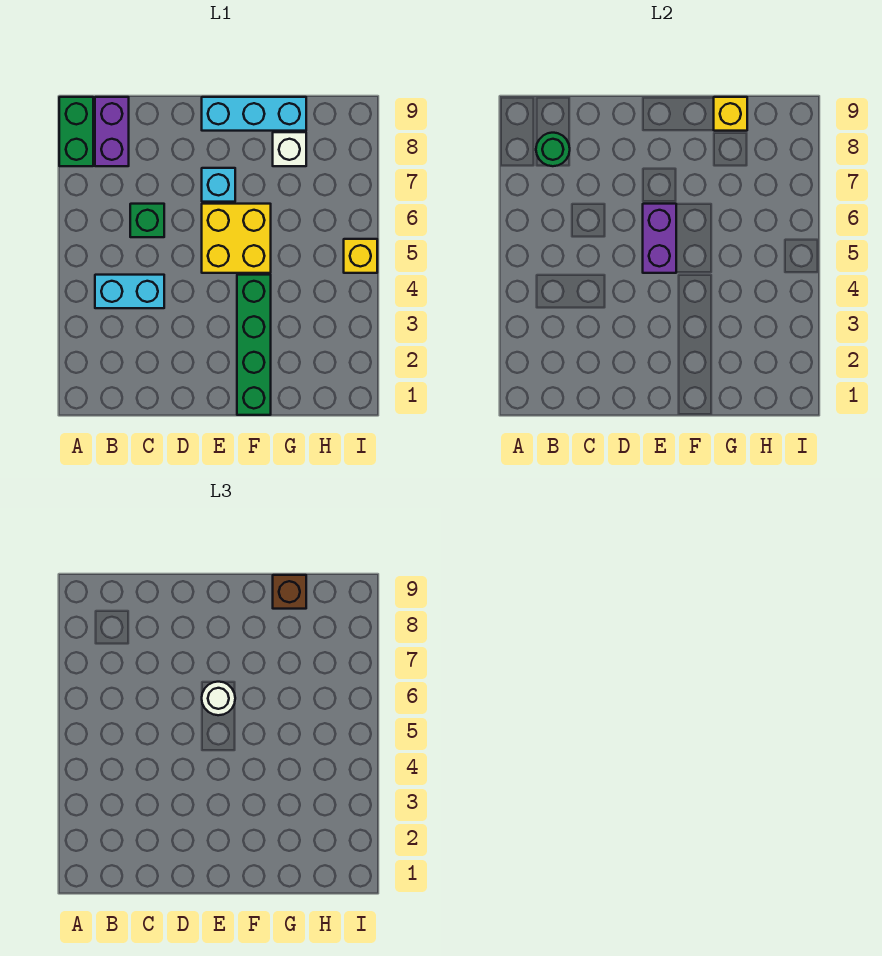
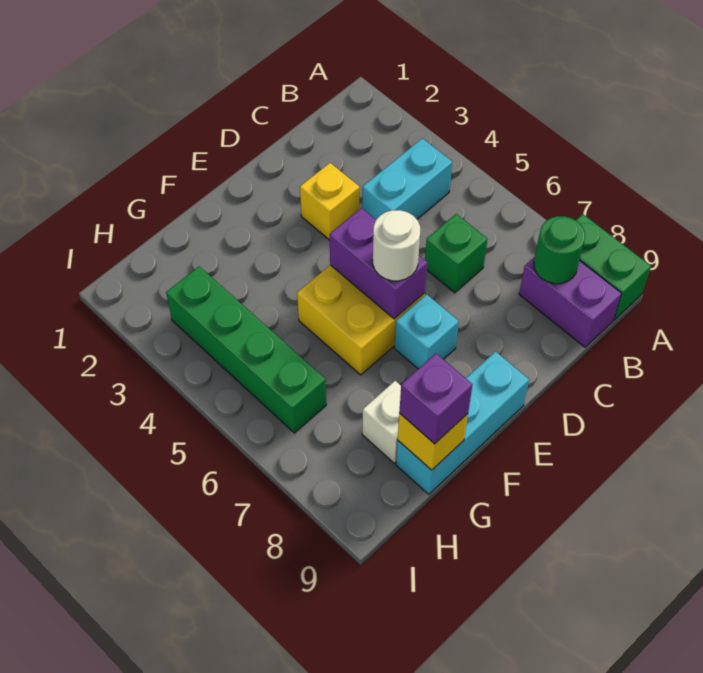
green brick F1:F4 level 1 -> green brick H3:H6 level 1
brown brick G9 level 3 -> purple brick G9 level 3
yellow brick I5 level 1 -> yellow brick D3 level 1

